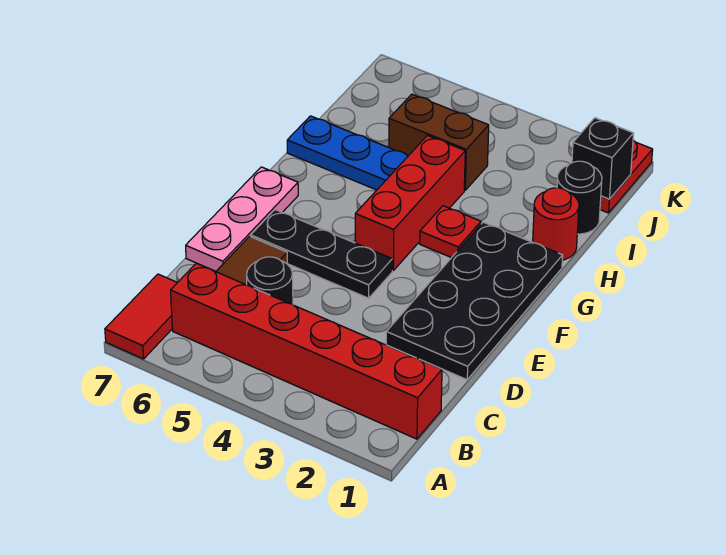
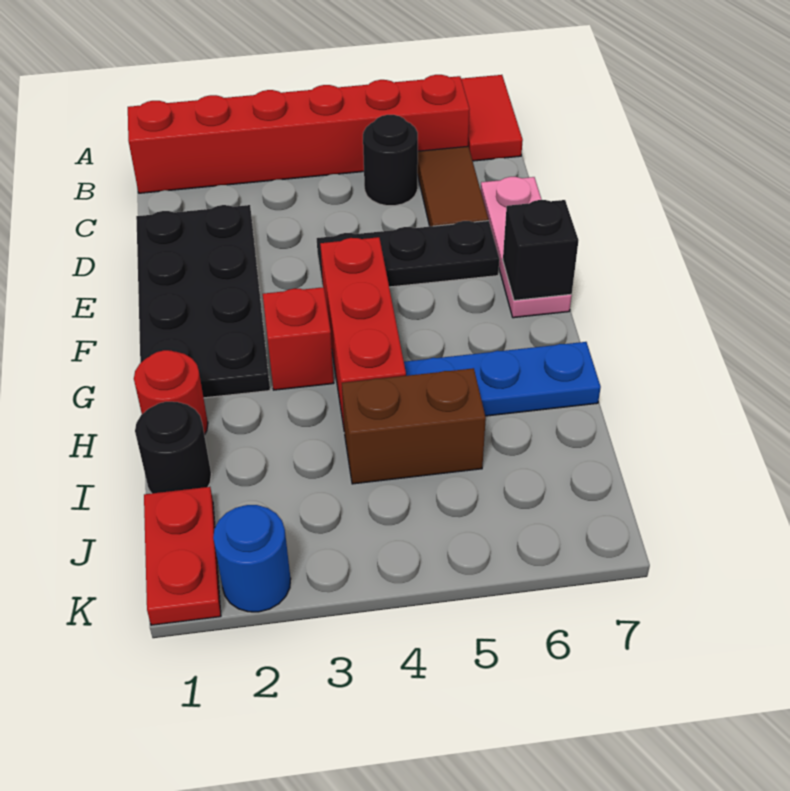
red plate G3 level 1 -> red brick G3 level 1
black brick J1 level 2 -> black brick F7 level 2
none -> blue round brick K2 level 1

